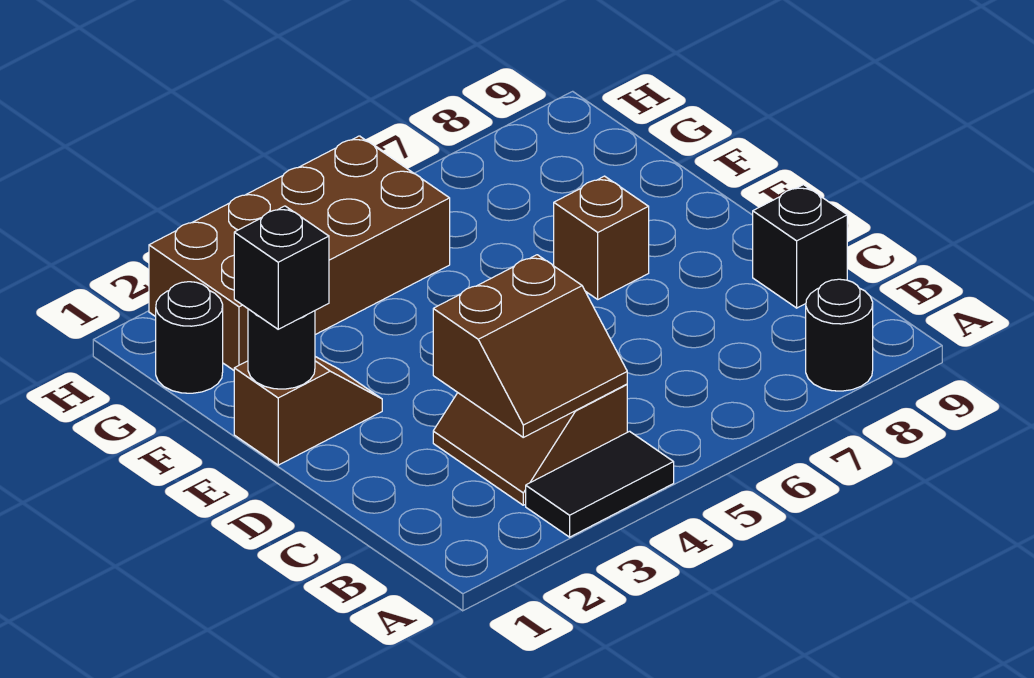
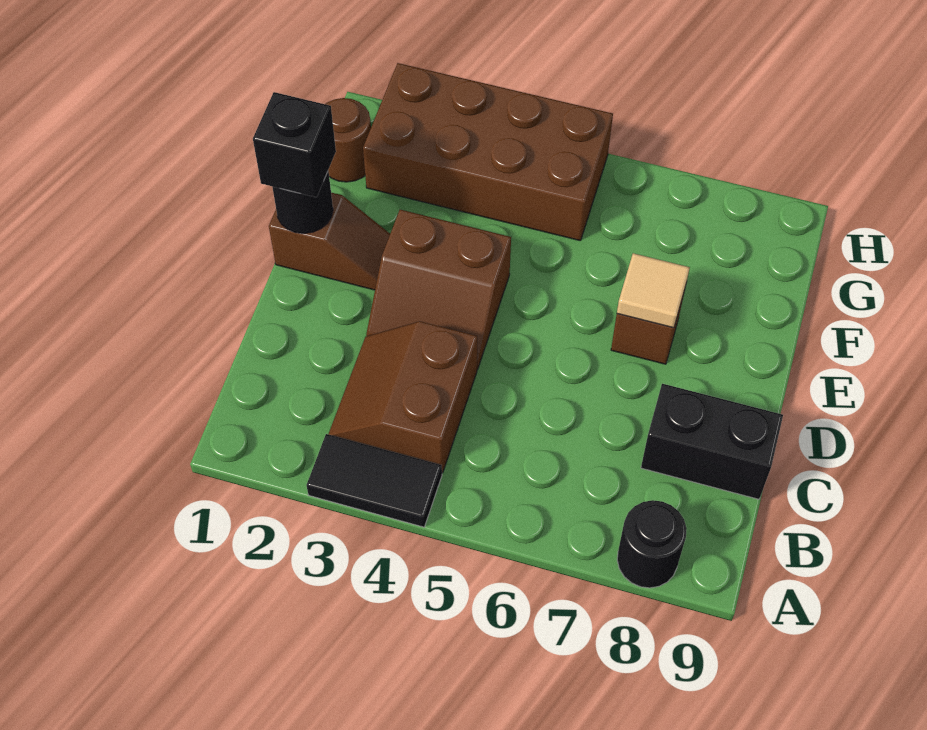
brown slope B3:C4 level 2 top C -> brown slope D3:E4 level 1 top E
black brick C9 level 1 -> black brick C8:C9 level 1
none -> tan tile E7 level 2
black round brick G1 level 1 -> brown round brick G1 level 1

